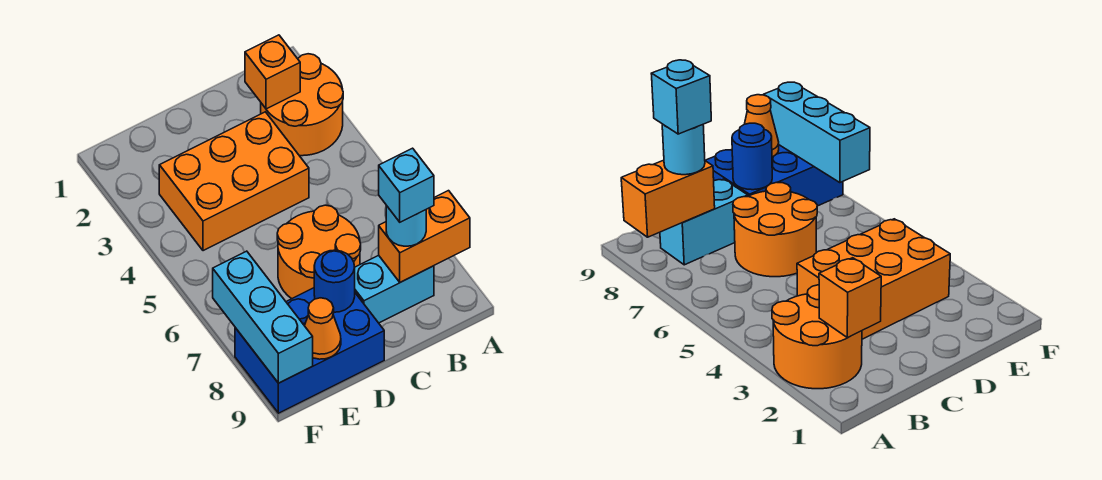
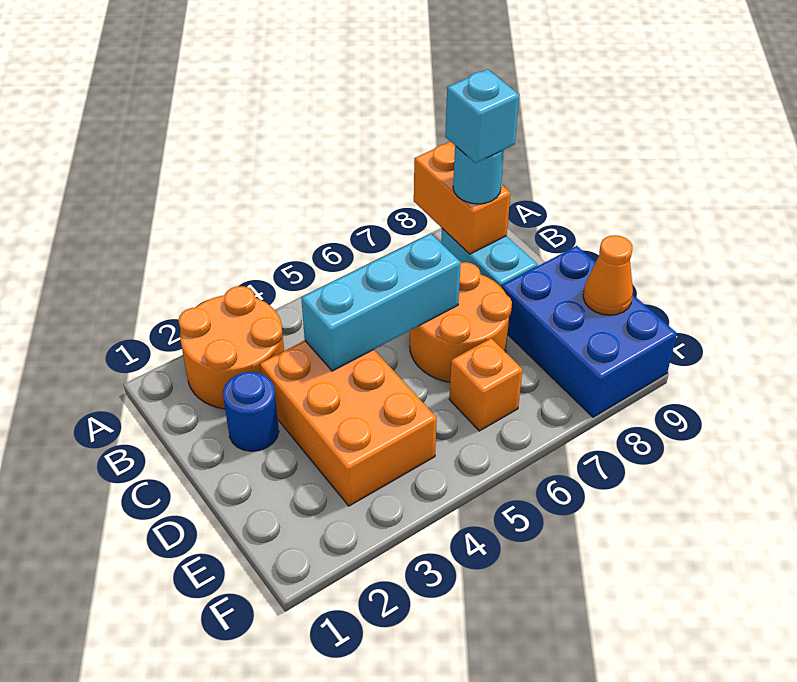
orange brick B2 level 2 -> orange brick E6 level 1
blue round brick D8 level 2 -> blue round brick C2 level 1
cyan brick F7:F9 level 2 -> cyan brick C4:C6 level 2

